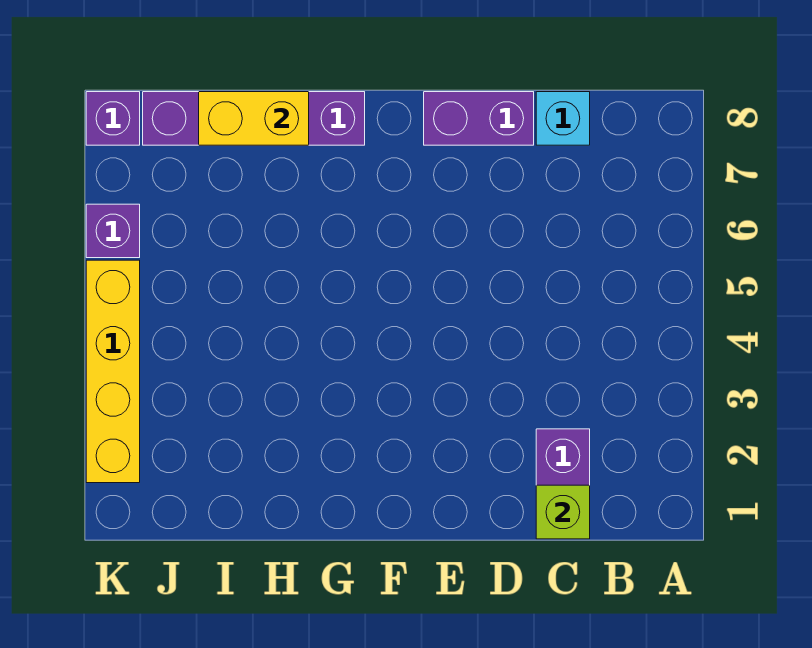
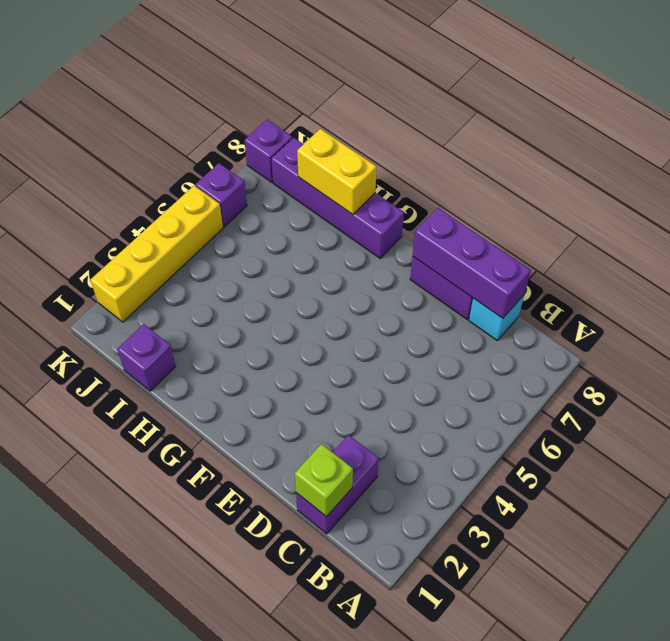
none -> purple brick C8:E8 level 2
none -> purple brick I1 level 1

